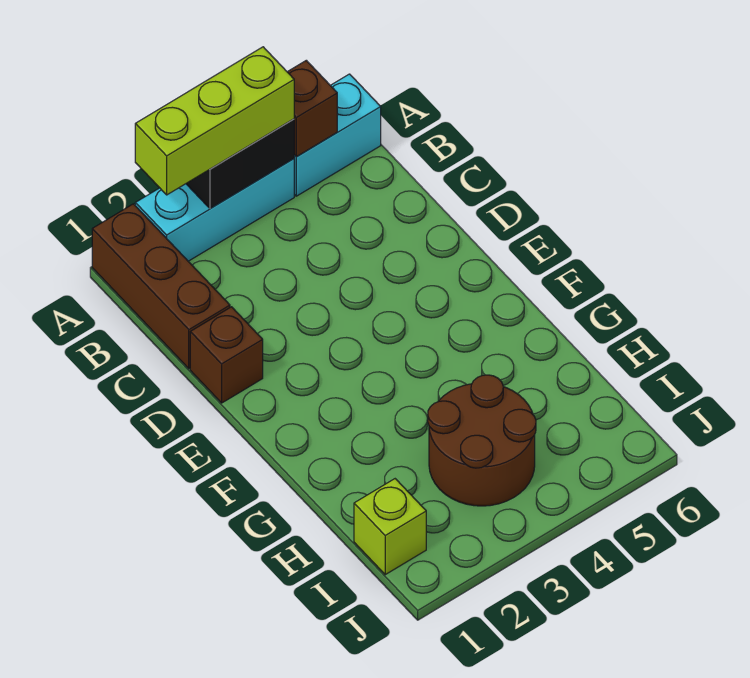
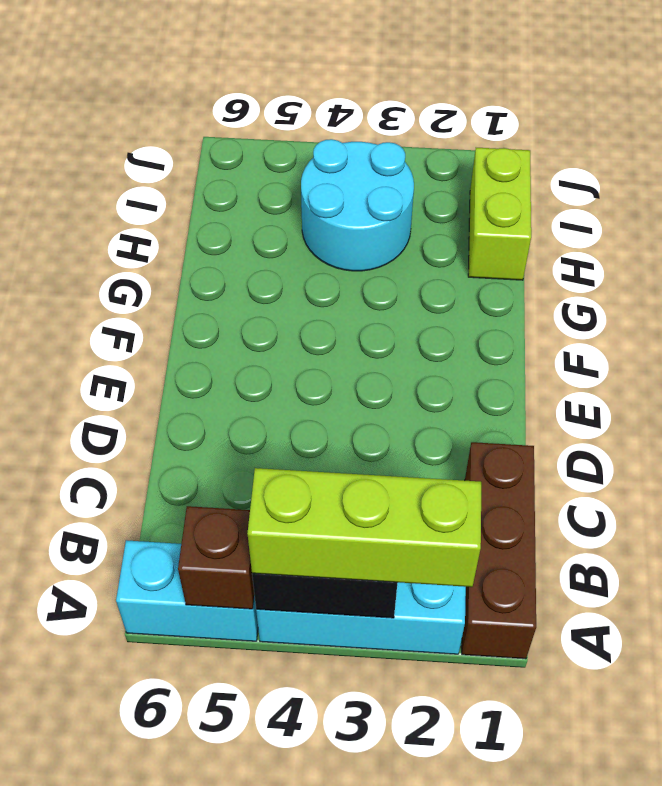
brown brick D1 level 1 -> none
brown round brick H3:I4 level 1 -> cyan round brick H3:I4 level 1
lime brick I1 level 1 -> lime brick H1:I1 level 1

